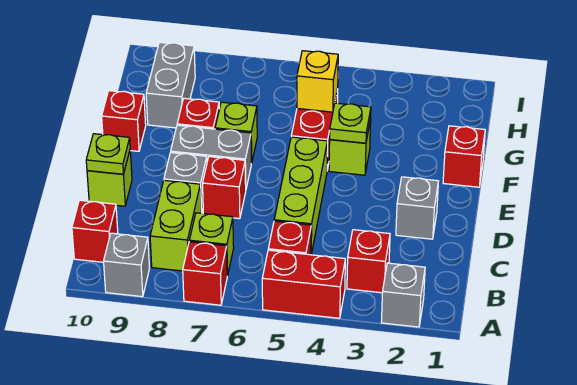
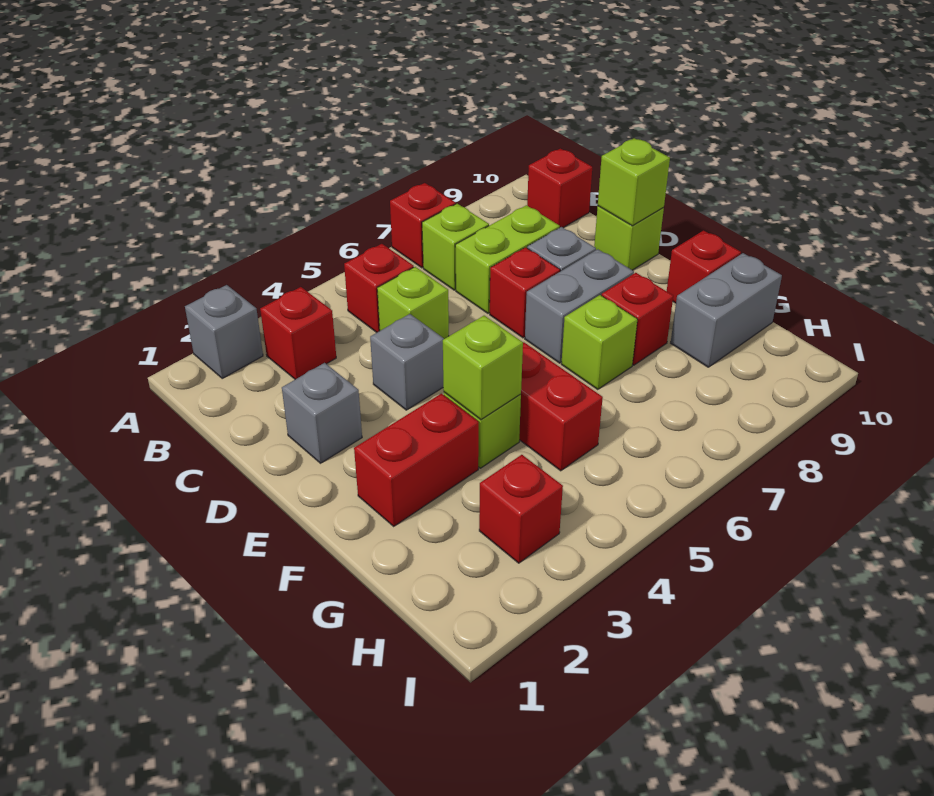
red brick A4:A5 level 1 -> red brick F2:F3 level 1
grey brick A9 level 1 -> grey brick D4 level 1
lime brick B8:C8 level 1 -> lime brick C7:C8 level 1
lime brick C5:E5 level 1 -> lime brick C5 level 1
lime plate D10 level 2 -> lime brick D10 level 2
red brick F1 level 1 -> red brick H3 level 1
lime plate F4 level 2 -> lime brick F4 level 2
yellow brick G5 level 2 -> none
grey brick G9:H9 level 1 -> grey brick G9:G10 level 1

